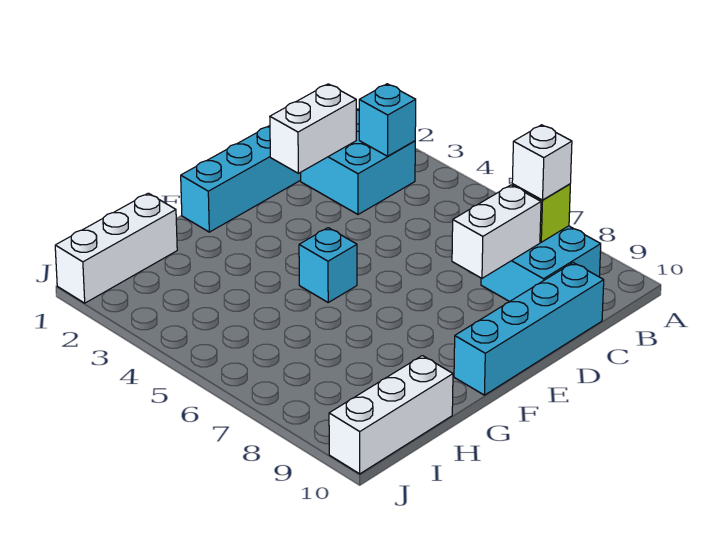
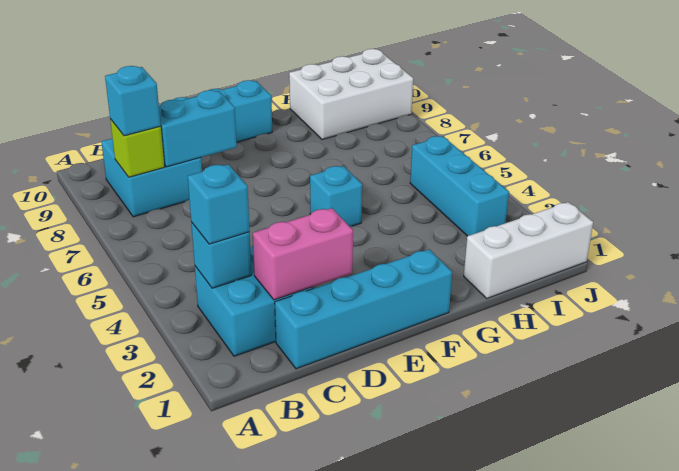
none -> cyan brick B3 level 3
white brick B8 level 3 -> cyan brick B8 level 3
white brick C2:D2 level 2 -> pink brick C2:D2 level 2
white brick C8:D8 level 2 -> cyan brick C8:D8 level 2
white brick H10:J10 level 1 -> white brick H9:J10 level 1
none -> cyan brick I3:I5 level 1

